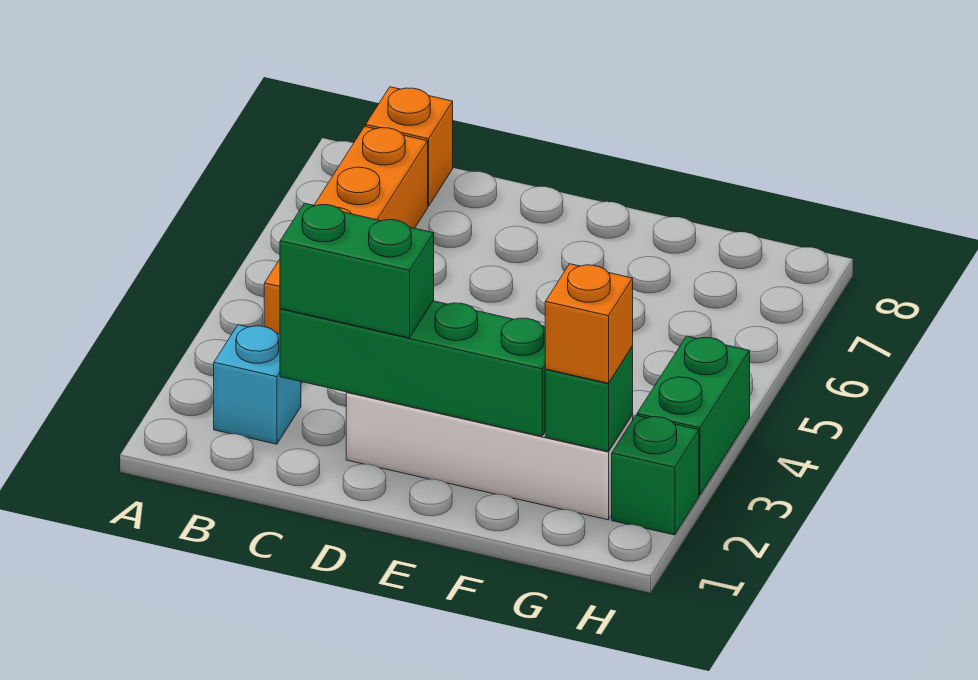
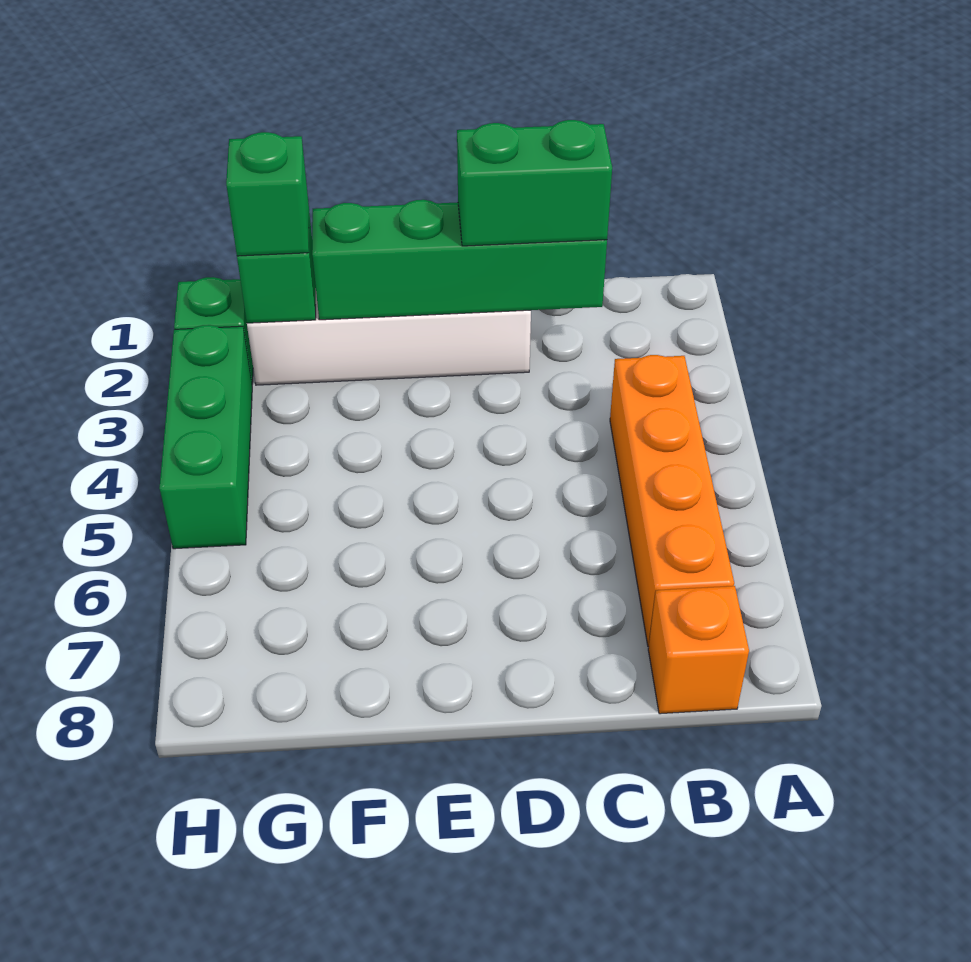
cyan brick B2 level 1 -> none
orange brick G2 level 3 -> green brick G2 level 3
green brick H3:H4 level 1 -> green brick H3:H5 level 1

